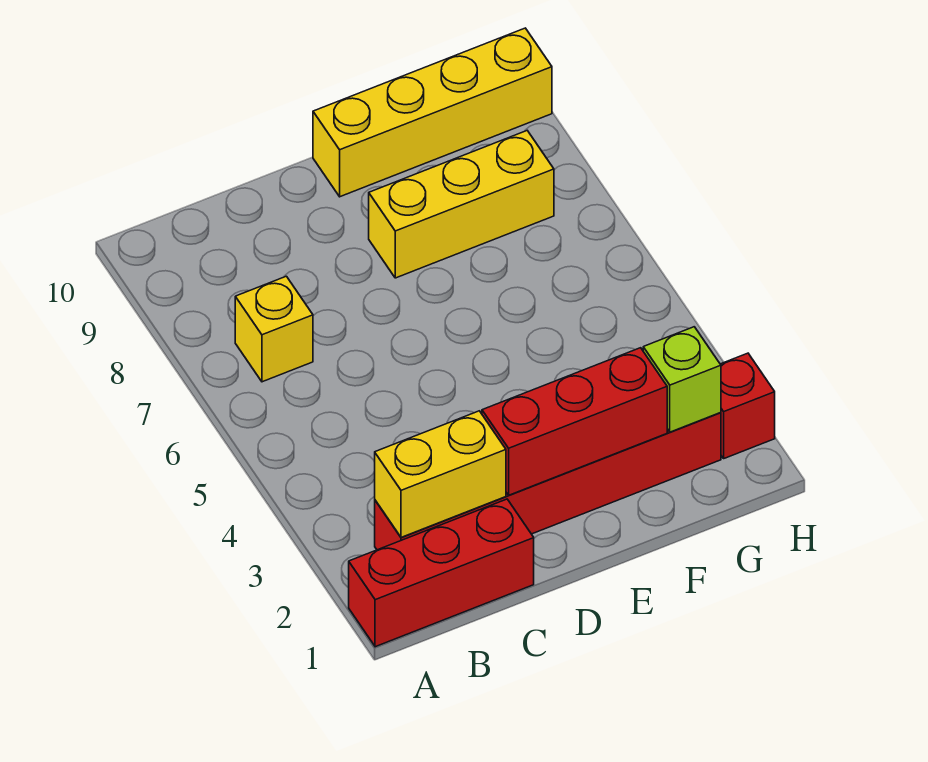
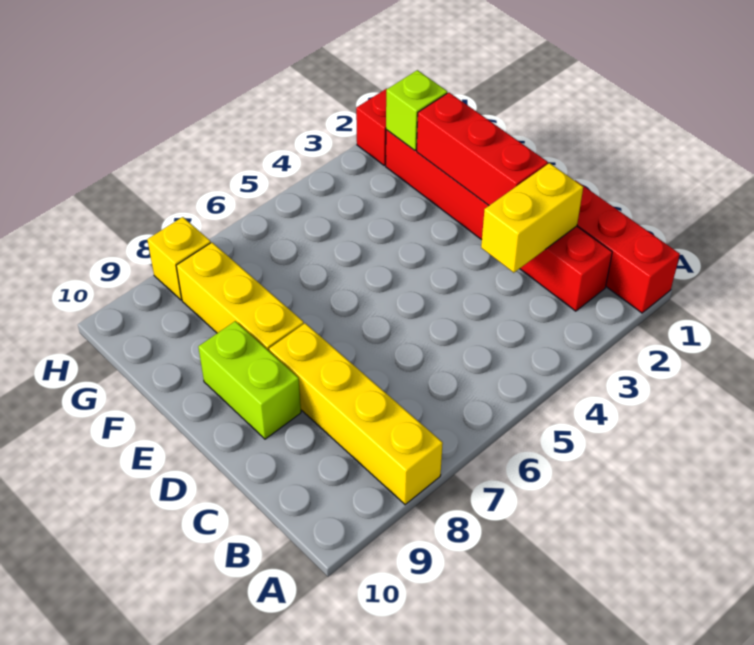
yellow brick B2:C2 level 2 -> yellow brick C2:C3 level 2
yellow brick B7 level 1 -> yellow brick H8 level 1
none -> lime brick D9:E9 level 1
yellow brick E10:H10 level 1 -> yellow brick A8:D8 level 1

